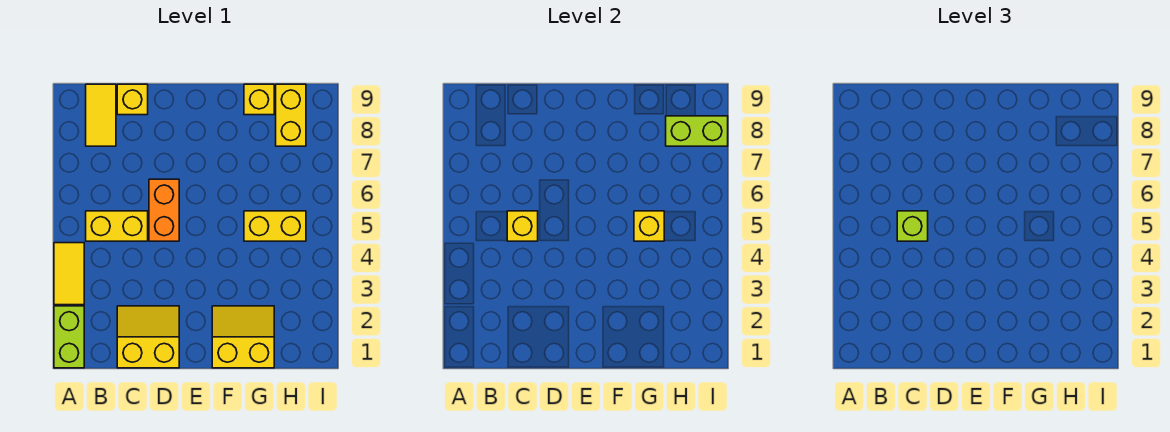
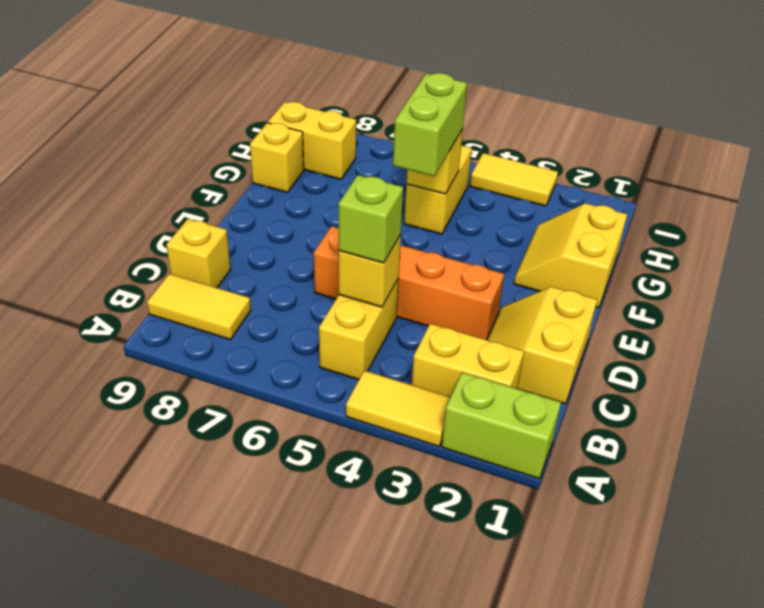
none -> yellow brick B2:B3 level 1
orange brick D5:D6 level 1 -> orange brick D3:D6 level 1
lime brick H8:I8 level 2 -> lime brick F5:G5 level 3
none -> yellow tile I3:I4 level 1

